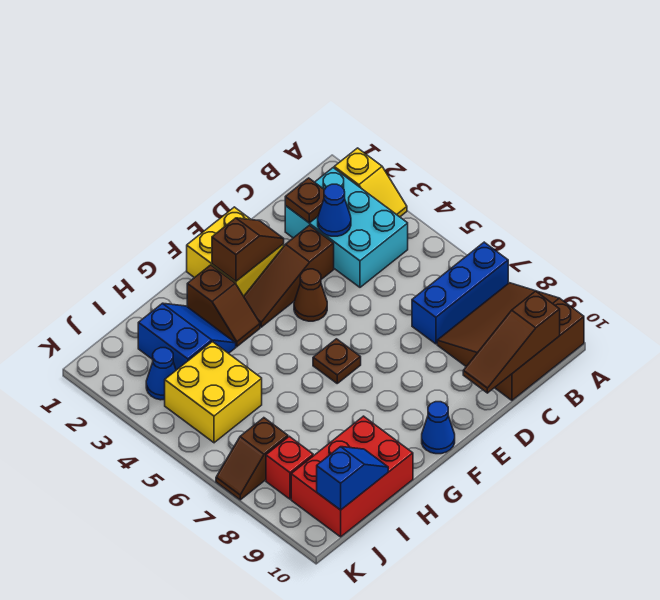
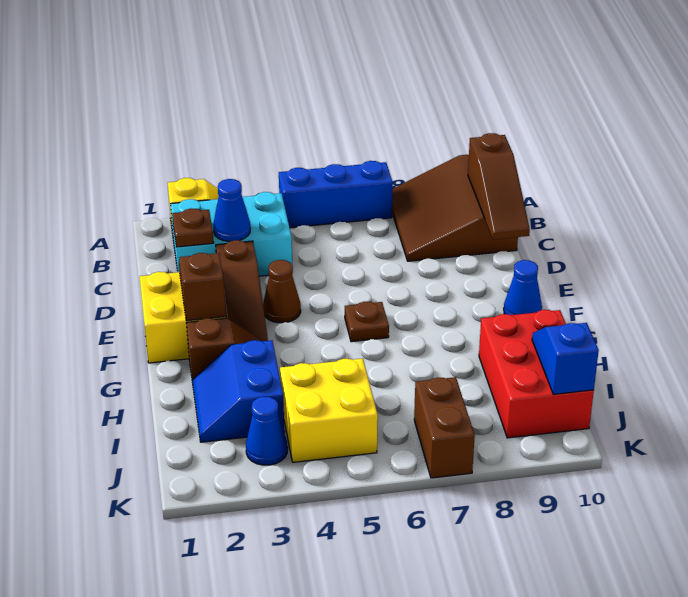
blue brick A7:C7 level 1 -> blue brick A5:A7 level 1
blue slope H2:I3 level 1 top I -> blue slope H2:I3 level 1 top 3
brown slope J7:K7 level 1 top J -> brown brick J7:K7 level 1
red brick J8 level 1 -> none

